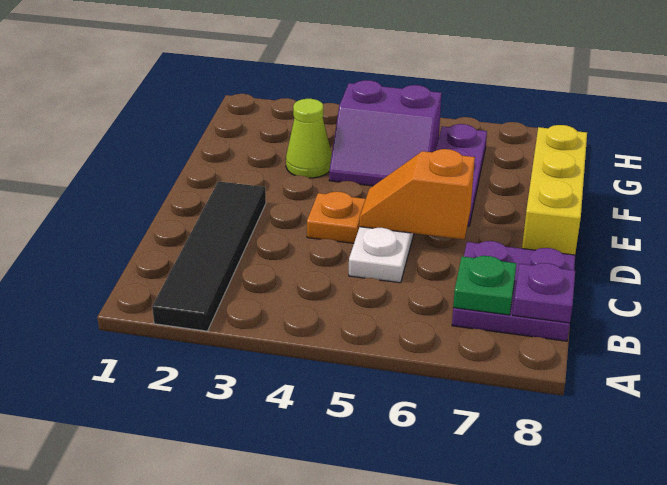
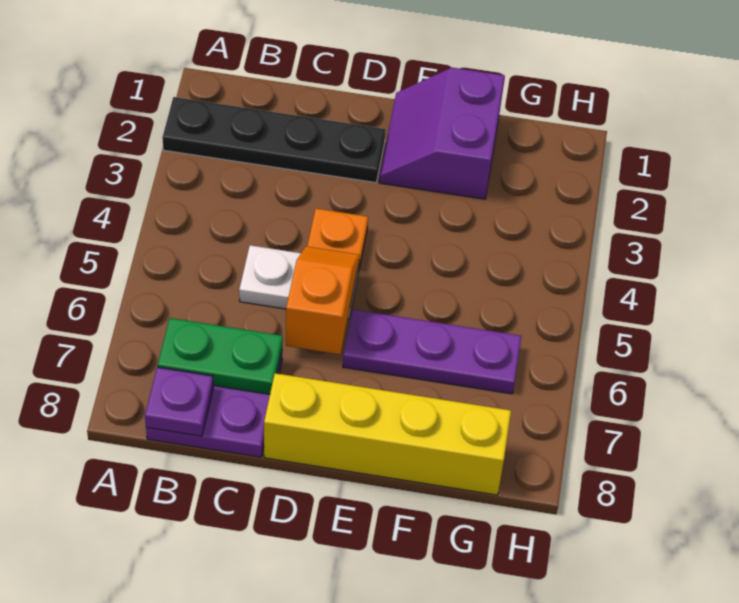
black tile A2:D2 level 1 -> black plate A2:D2 level 1
green plate B7 level 2 -> green plate B7:C7 level 2
yellow brick D8:F8 level 1 -> yellow brick D8:G8 level 1
lime cone F3 level 1 -> none
purple slope F4:G5 level 1 top G -> purple slope E1:F2 level 1 top F

